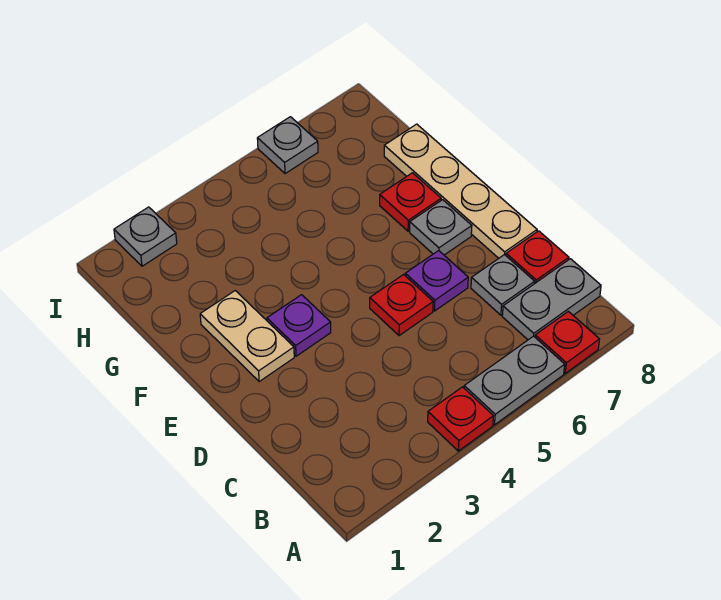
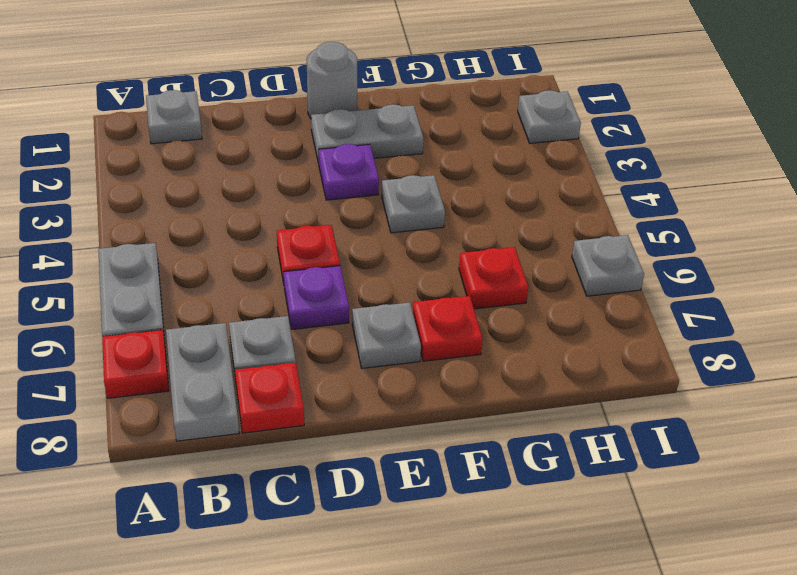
red plate A4 level 1 -> red plate G6 level 1
none -> grey plate B1 level 1
tan plate D8:G8 level 1 -> none
none -> grey round brick E1 level 1
tan plate E2:F2 level 1 -> grey plate E2:F2 level 1
none -> grey plate F4 level 1

